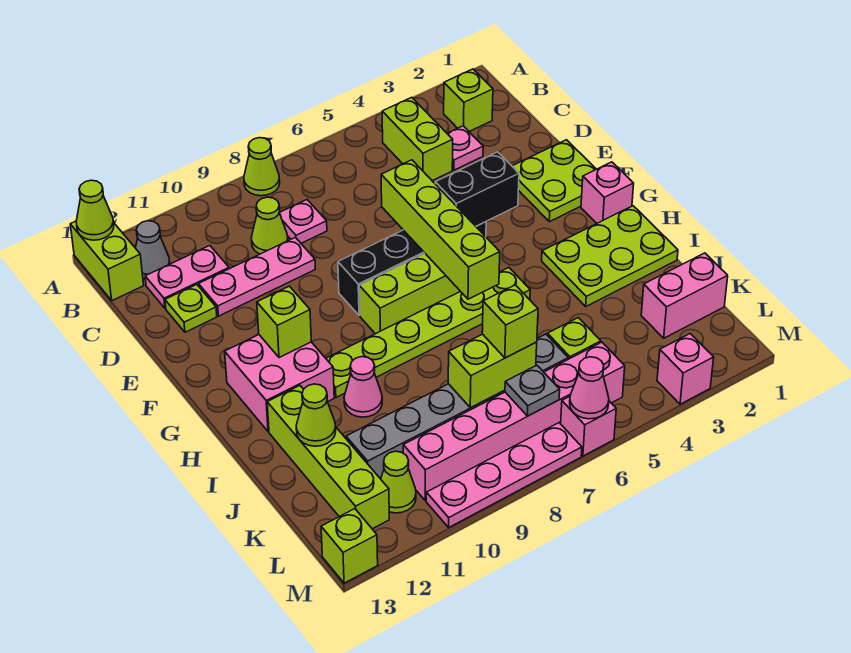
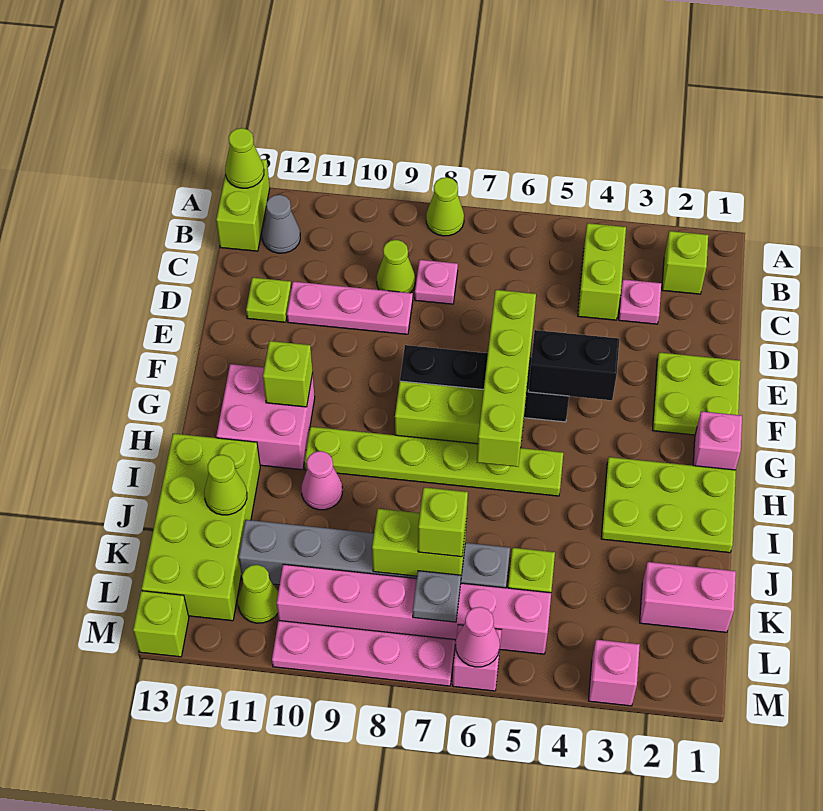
pink plate C11:C12 level 1 -> none
lime brick I12:L12 level 1 -> lime brick I12:L13 level 1

